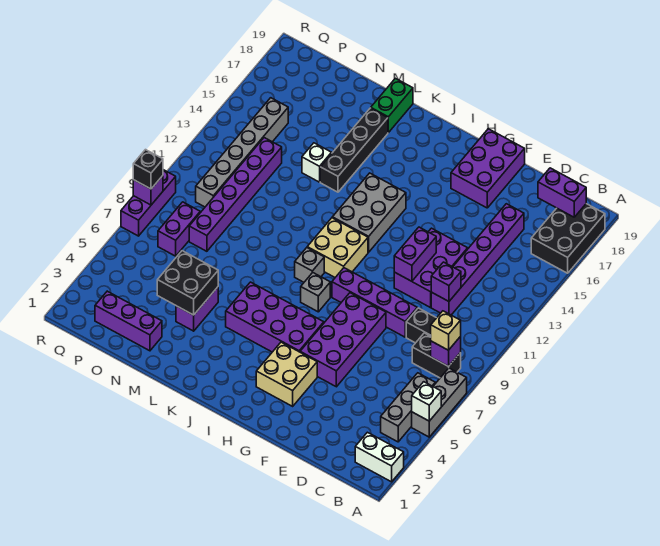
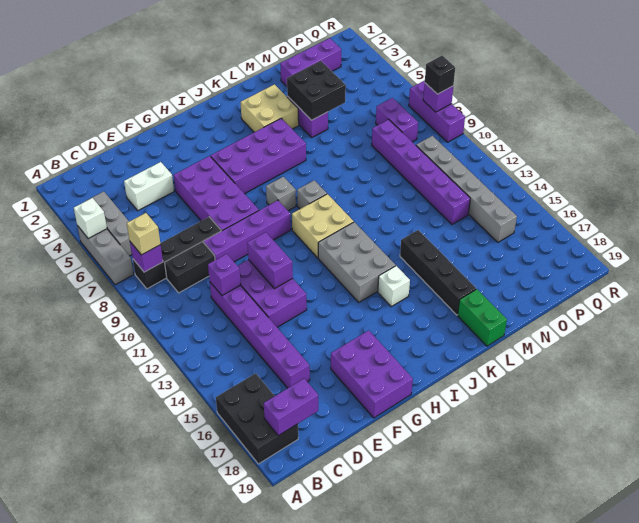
white brick A2:B2 level 1 -> white brick D4:E4 level 1
black brick B8:C8 level 1 -> black brick B8:E8 level 1
tan brick G3:H4 level 1 -> tan brick K3:L4 level 1
white brick M14 level 1 -> white brick J15 level 1

